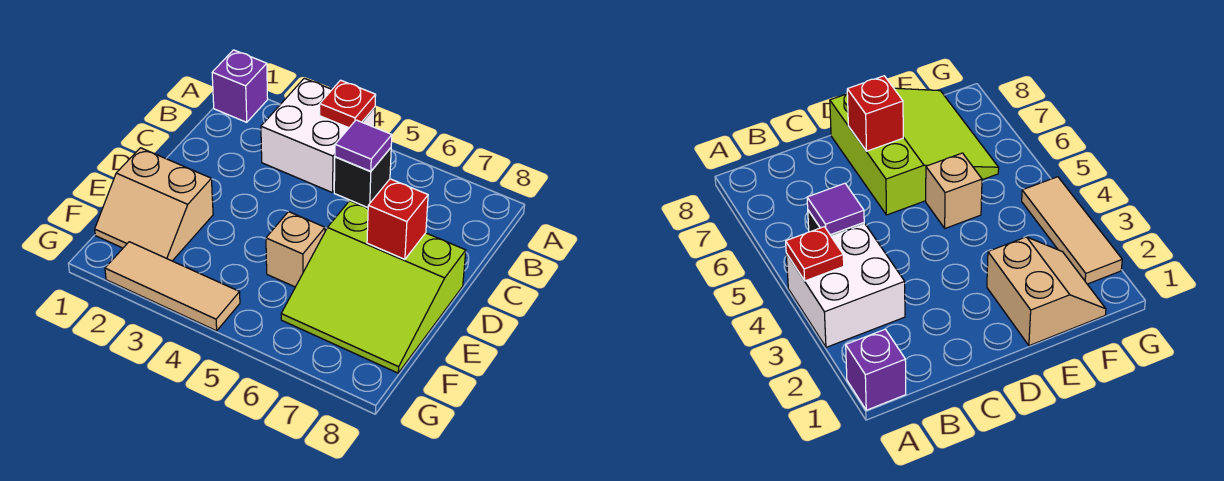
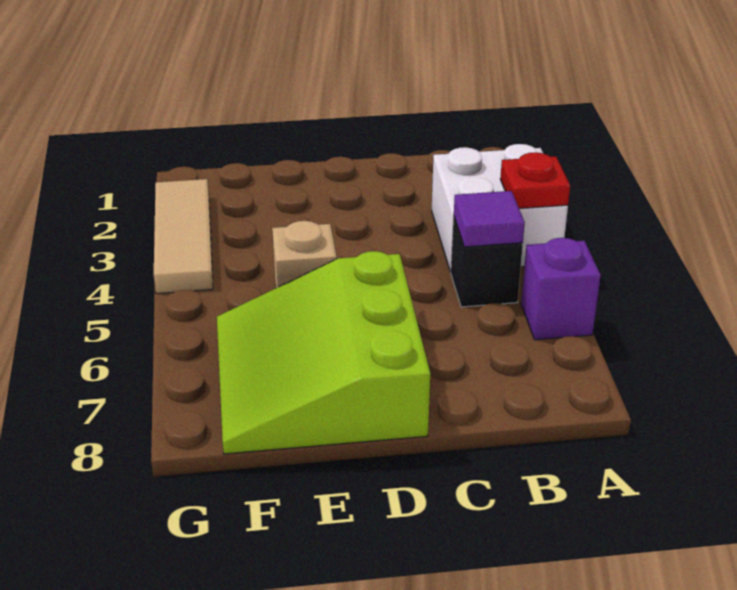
purple brick A1 level 1 -> purple brick A6 level 1
red brick D7 level 2 -> none
tan slope E1:F2 level 1 top E -> none

